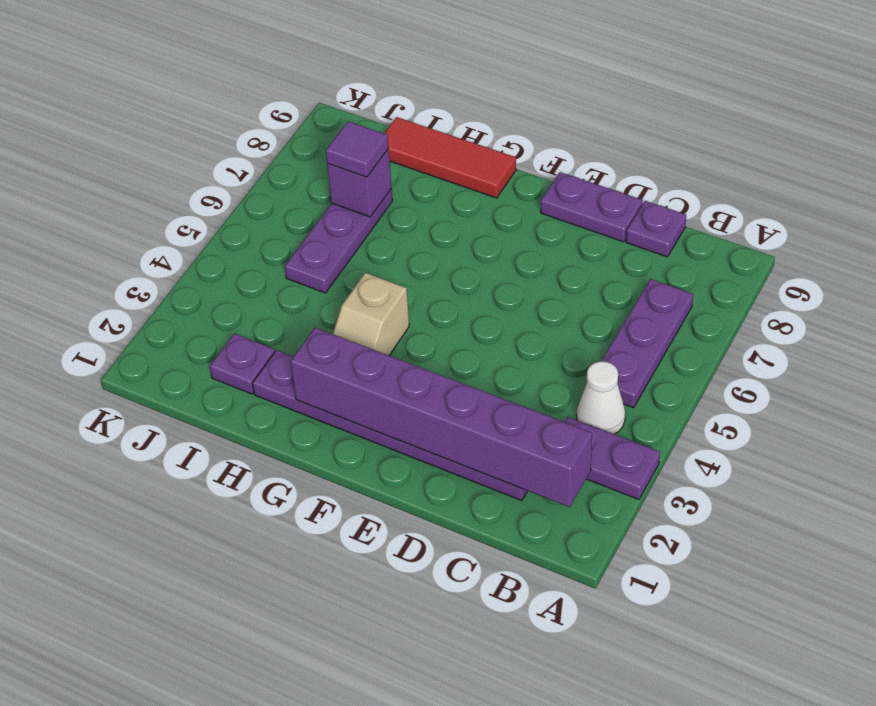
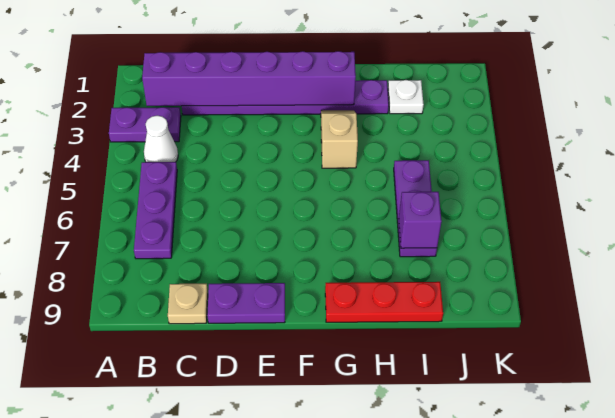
purple plate C9 level 1 -> tan plate C9 level 1
red tile G9:I9 level 1 -> red plate G9:I9 level 1
purple plate I2 level 1 -> white plate I2 level 1
purple tile I7 level 3 -> none

